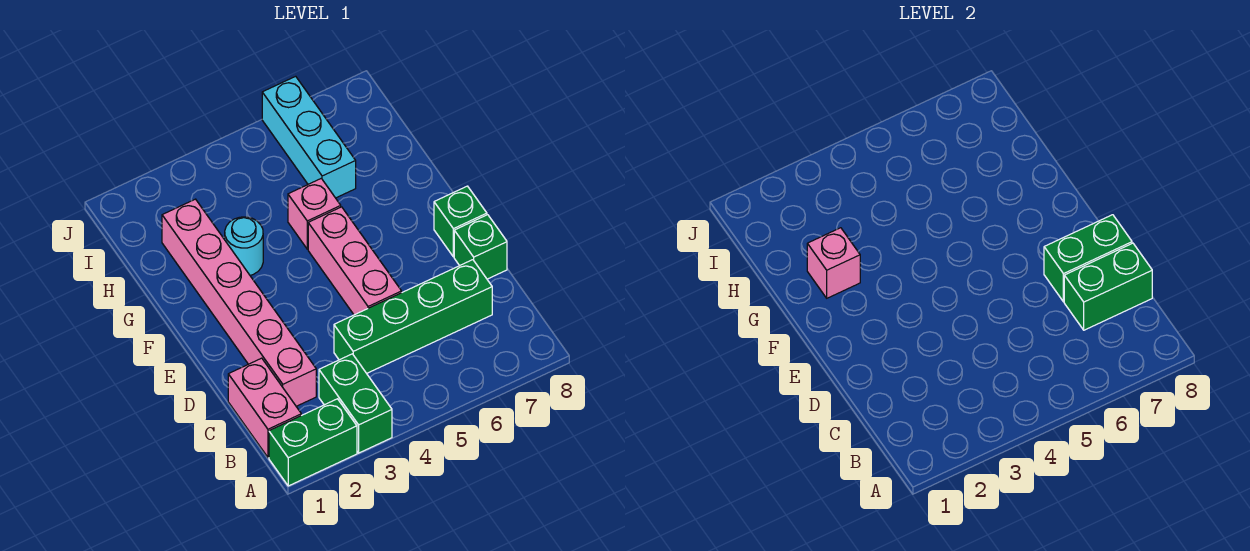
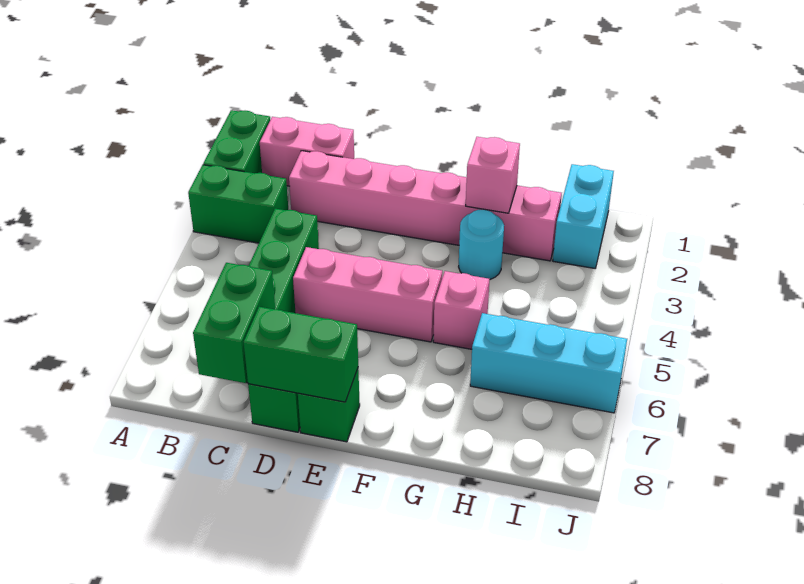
green brick D7:D8 level 2 -> green brick D8:E8 level 2
none -> cyan brick I1:I2 level 1

